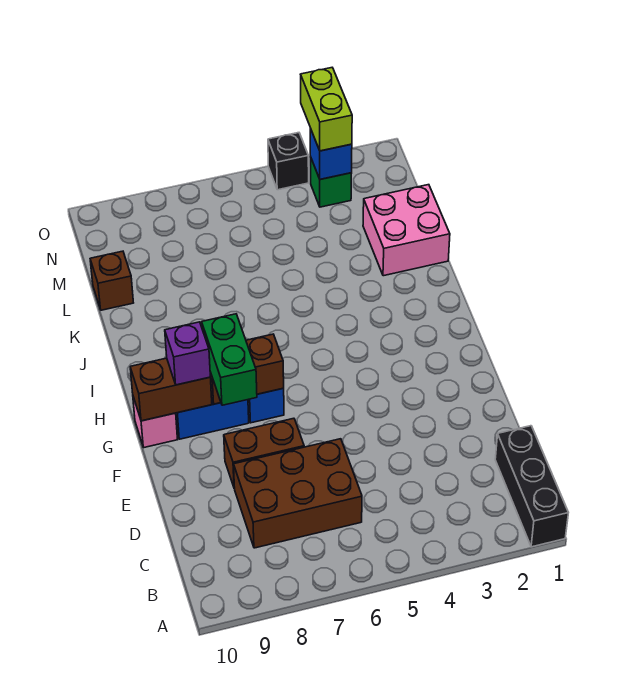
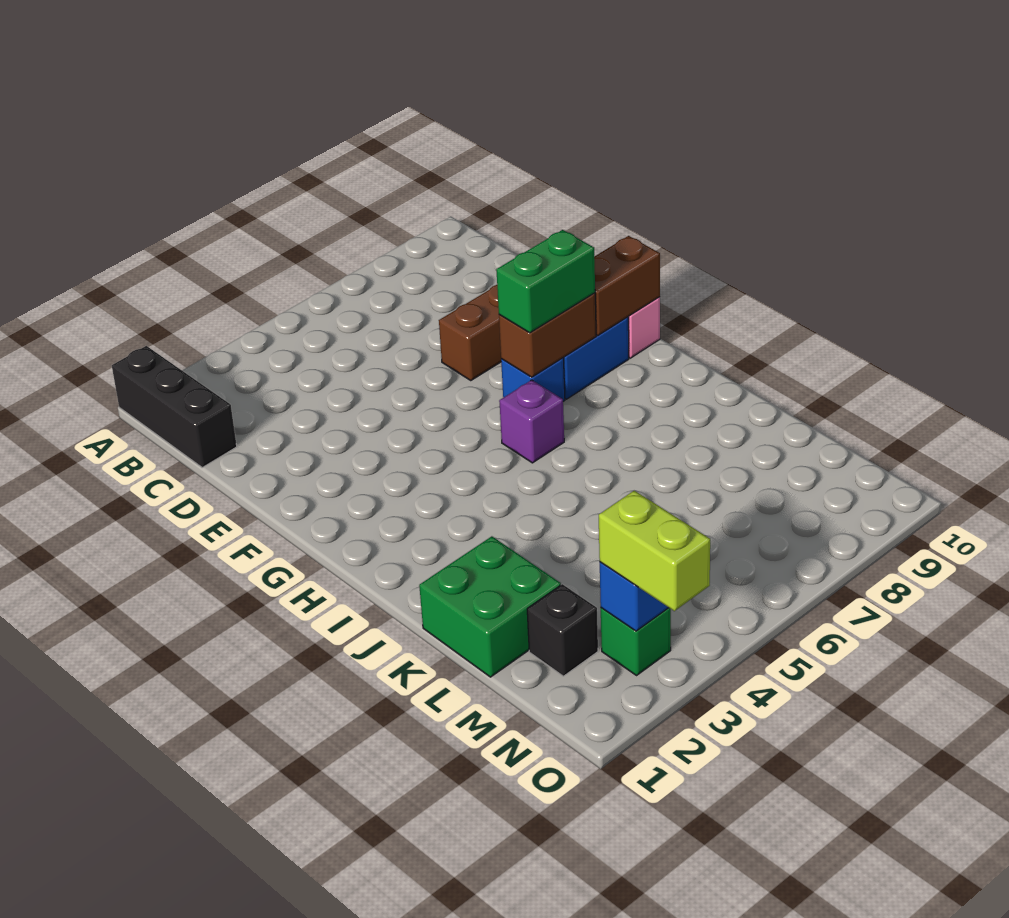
brown brick C6:D8 level 1 -> none
green brick F8:G8 level 3 -> green brick G7:G8 level 3
purple brick G9 level 3 -> purple brick H6 level 1
pink brick K1:L2 level 1 -> green brick K1:L2 level 1
brown brick L10 level 1 -> none
black brick O4 level 1 -> black brick M2 level 1

